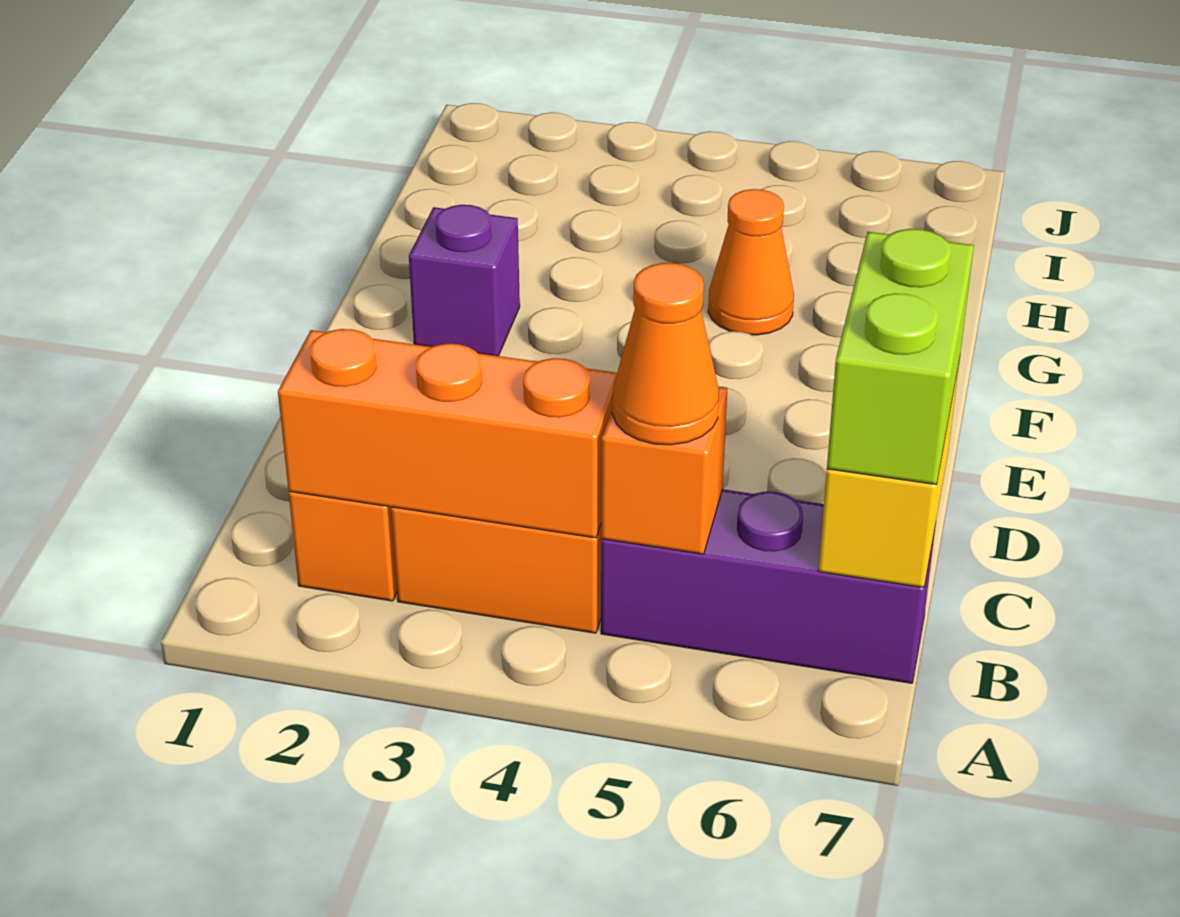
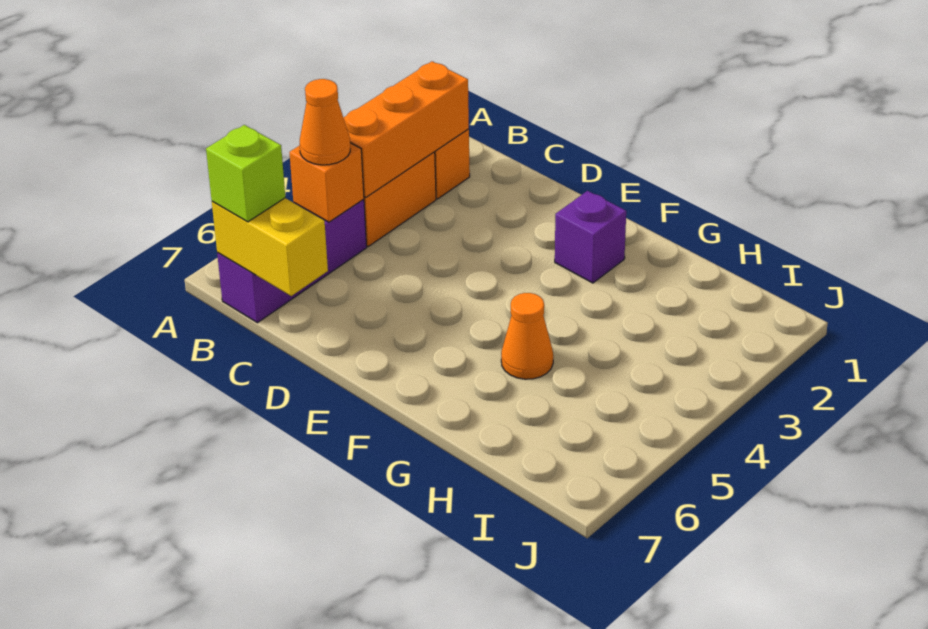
lime brick B7:C7 level 3 -> lime brick B7 level 3

